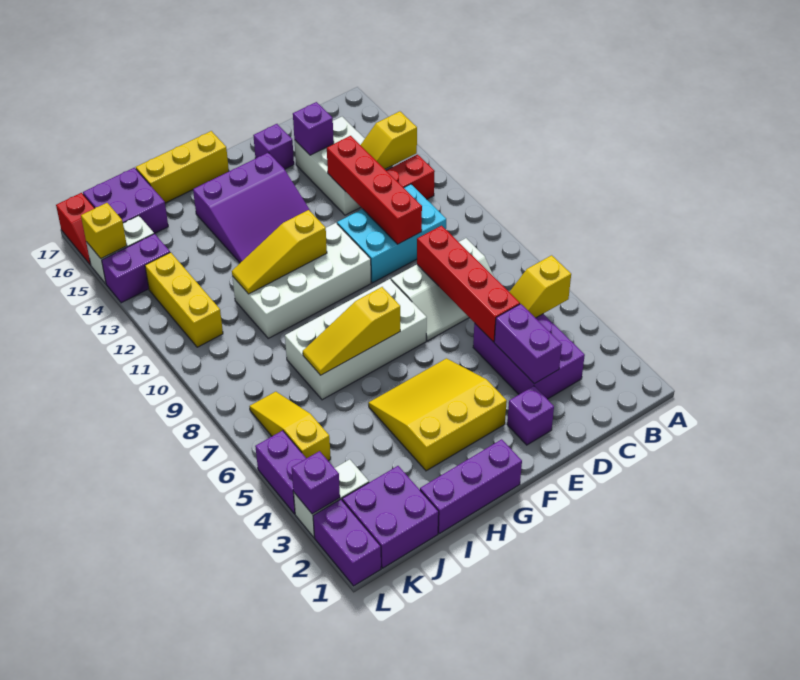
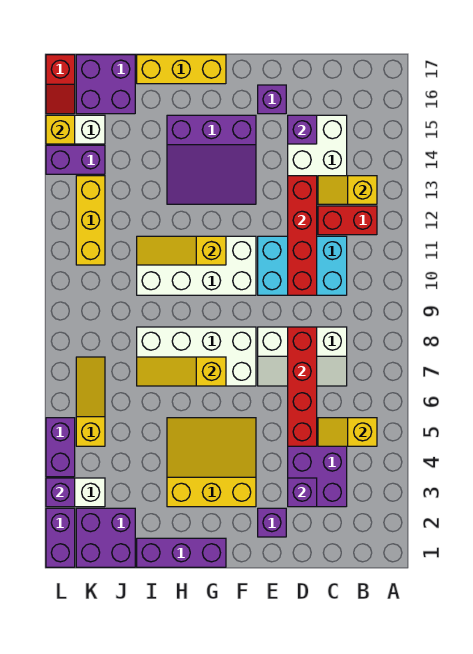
purple brick D3:D4 level 2 -> purple brick D3 level 2

